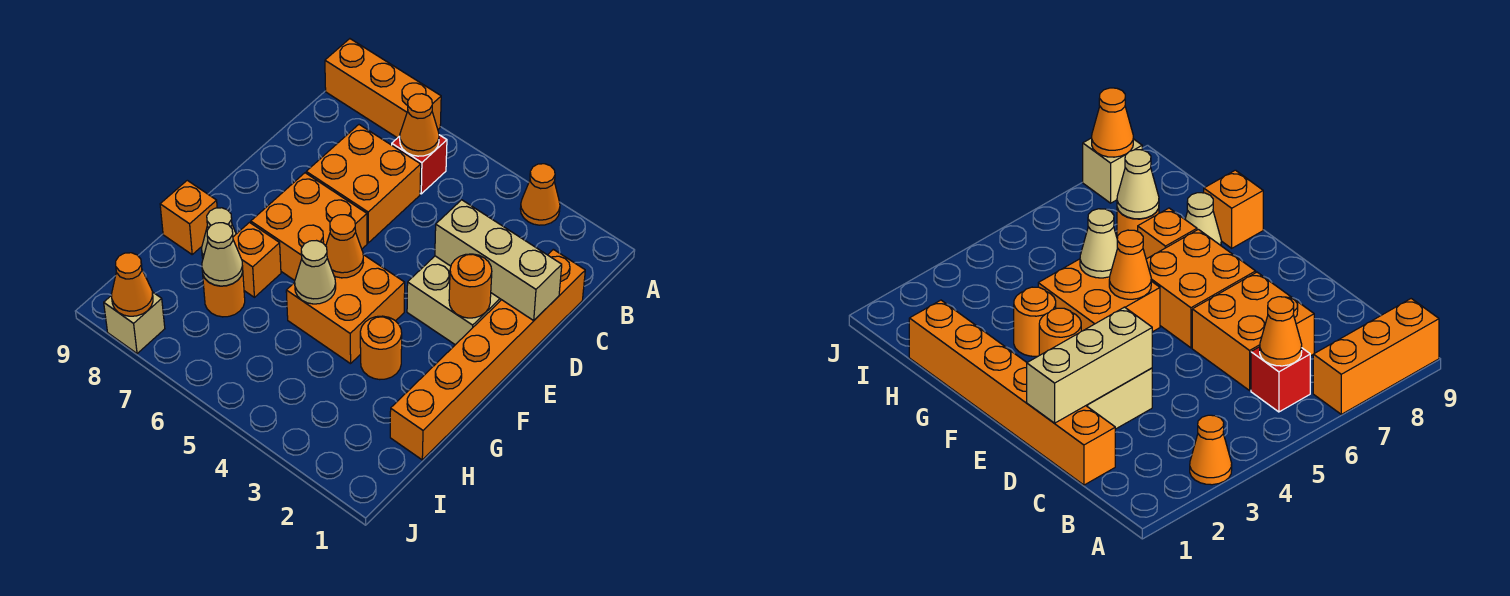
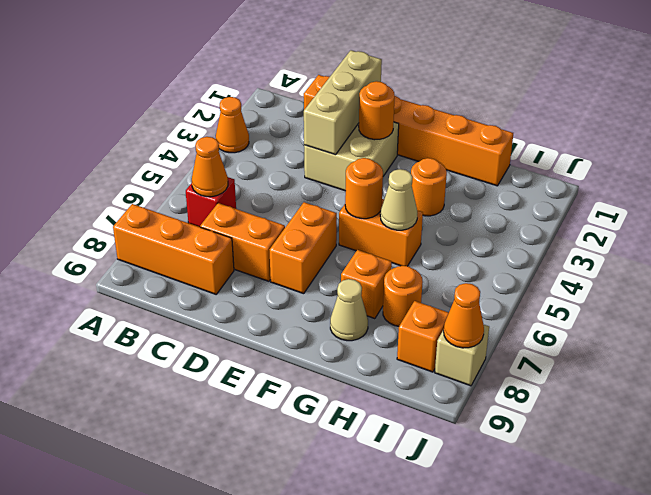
orange brick A7:A9 level 1 -> orange brick A8:C8 level 1
orange brick C6:D7 level 1 -> orange brick C7:D7 level 1
orange brick E6:F7 level 1 -> orange brick E6:E7 level 1
orange brick F4:G5 level 1 -> orange brick F5:G5 level 1
orange cone F5 level 2 -> orange round brick F5 level 2
orange brick G9 level 1 -> orange brick I8 level 1
tan cone H7 level 2 -> none

